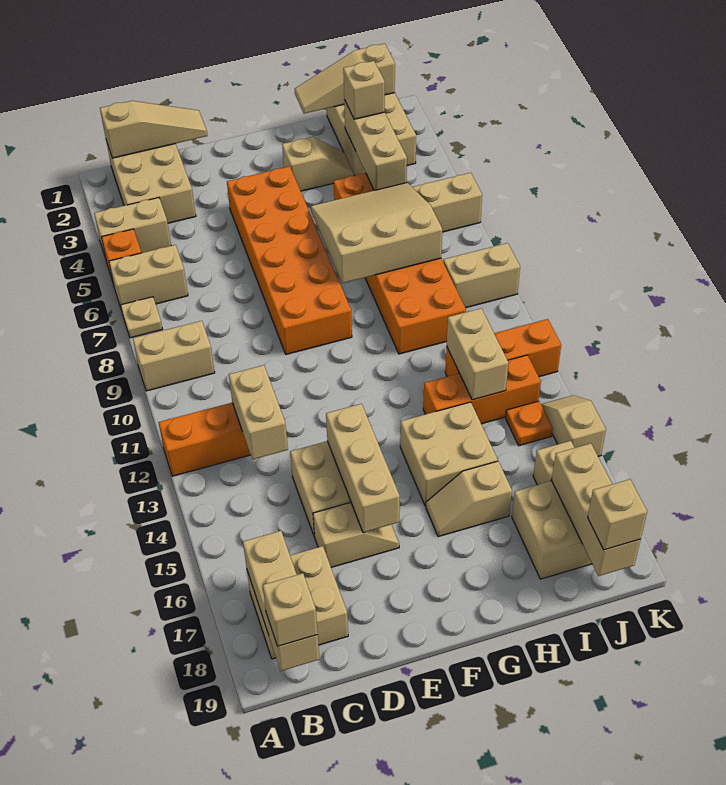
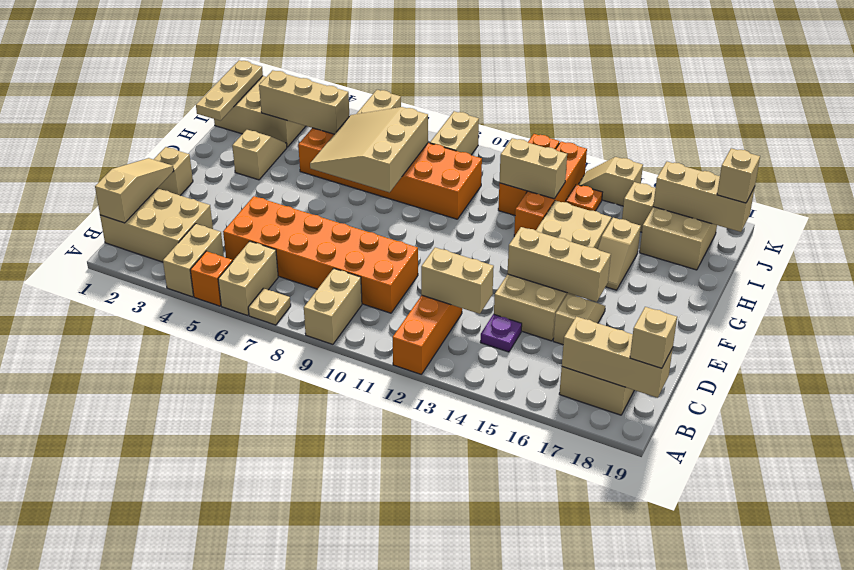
none -> purple plate C14 level 1
orange brick E4:F9 level 1 -> orange brick C5:D10 level 1
tan slope H1:J1 level 2 top J -> tan plate H1:J1 level 2
orange brick H13:J13 level 1 -> orange brick H13:K13 level 1
tan brick I3 level 3 -> tan brick E1 level 1

